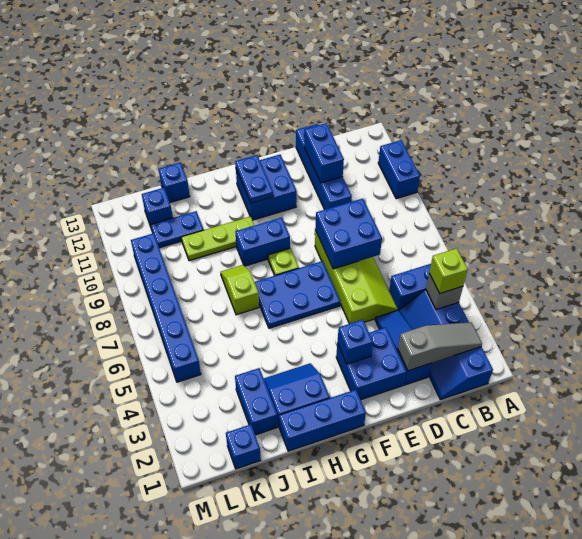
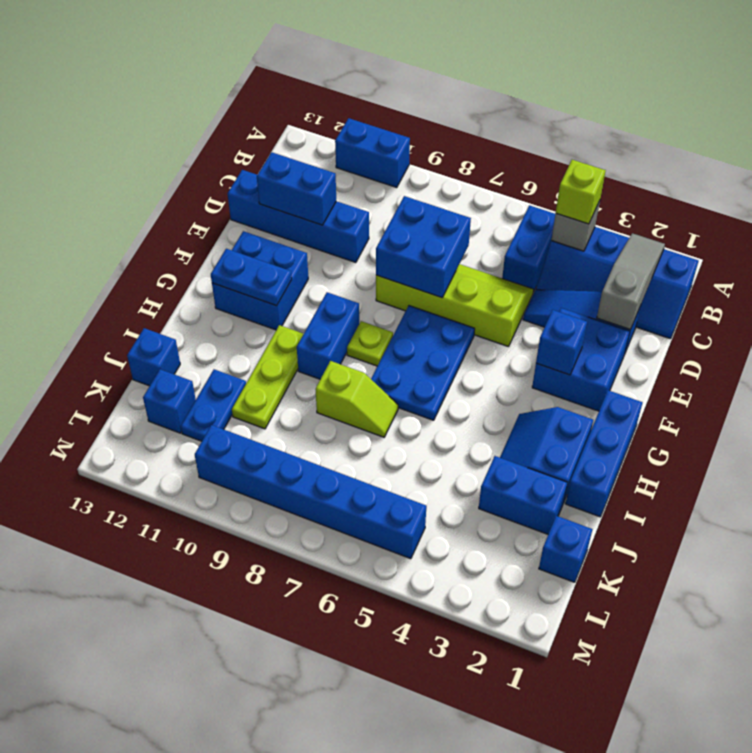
lime slope I7:I8 level 1 top 7 -> lime slope I7:I8 level 1 top 8

